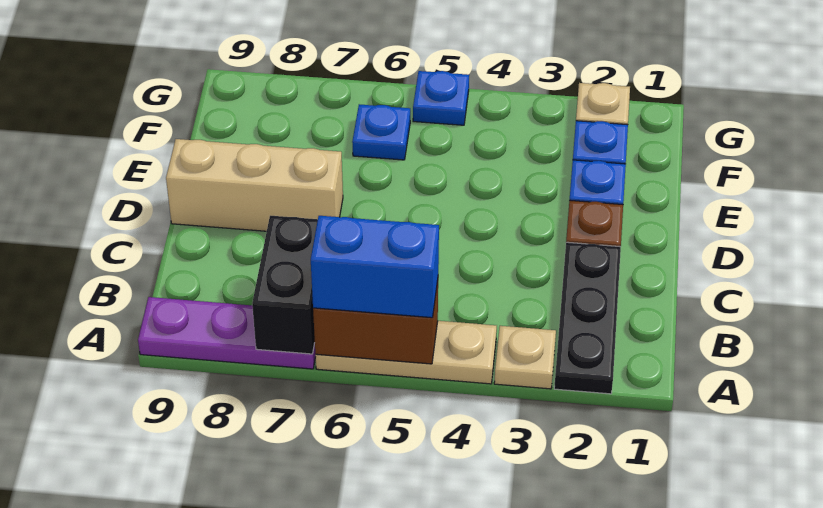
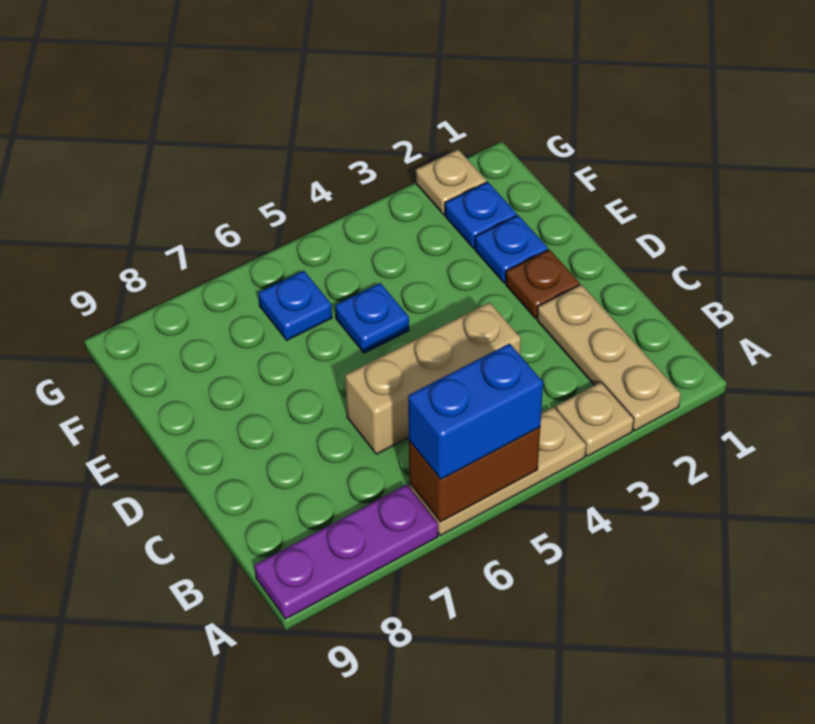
black plate A2:C2 level 1 -> tan plate A2:C2 level 1
black brick A7:B7 level 2 -> none
tan brick D7:D9 level 1 -> tan brick C4:C6 level 1
blue plate G5 level 1 -> blue plate E5 level 1

